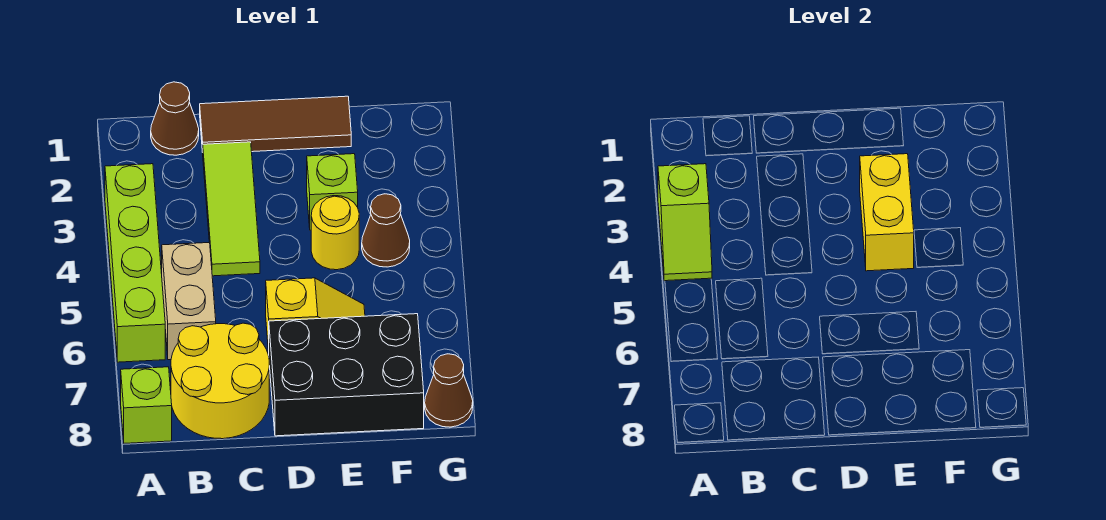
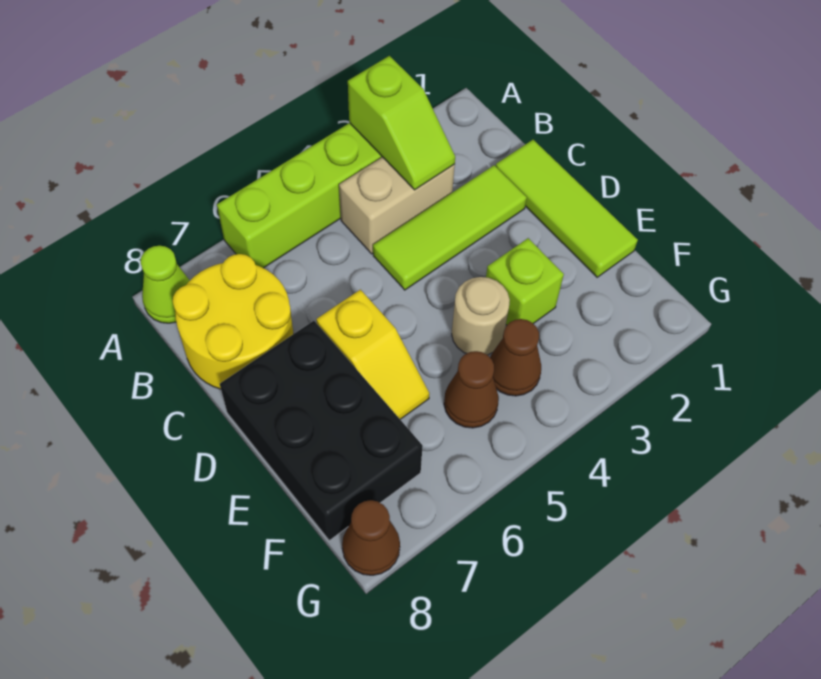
lime slope A3:A4 level 2 top 3 -> lime slope A3:B3 level 2 top A
lime brick A8 level 1 -> lime cone A8 level 1
brown cone B1 level 1 -> brown cone F5 level 1
tan brick B5:B6 level 1 -> tan brick B3:B4 level 1
brown tile C1:E1 level 1 -> lime tile C1:E1 level 1
yellow brick E3:E4 level 2 -> none
yellow round brick E4 level 1 -> tan round brick E4 level 1

